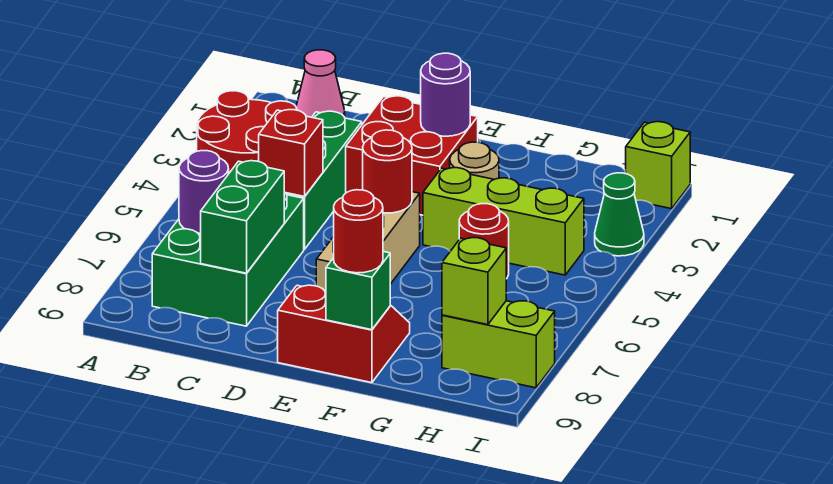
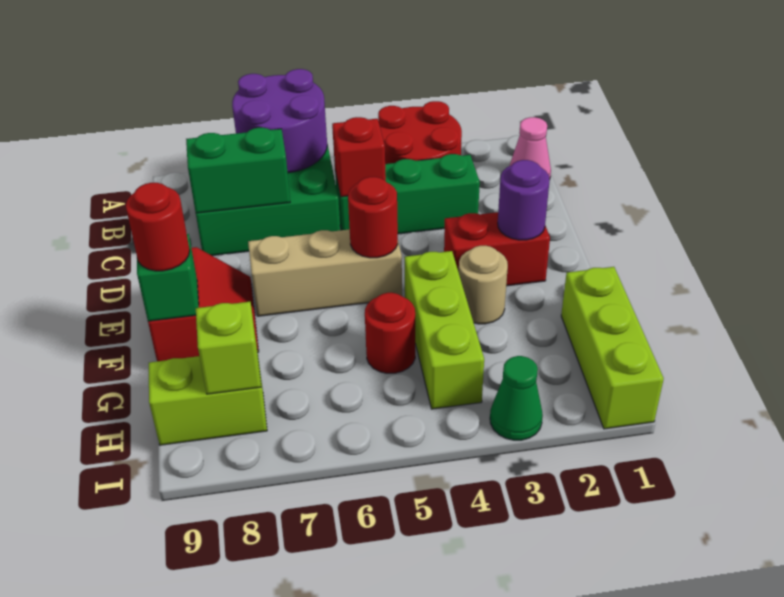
purple round brick B7 level 2 -> purple round brick A6:B7 level 2
red brick D2:E3 level 1 -> red brick E2:E3 level 1
lime brick H8:I8 level 1 -> lime brick H8:H9 level 1
lime brick I1 level 1 -> lime brick G1:I1 level 1

